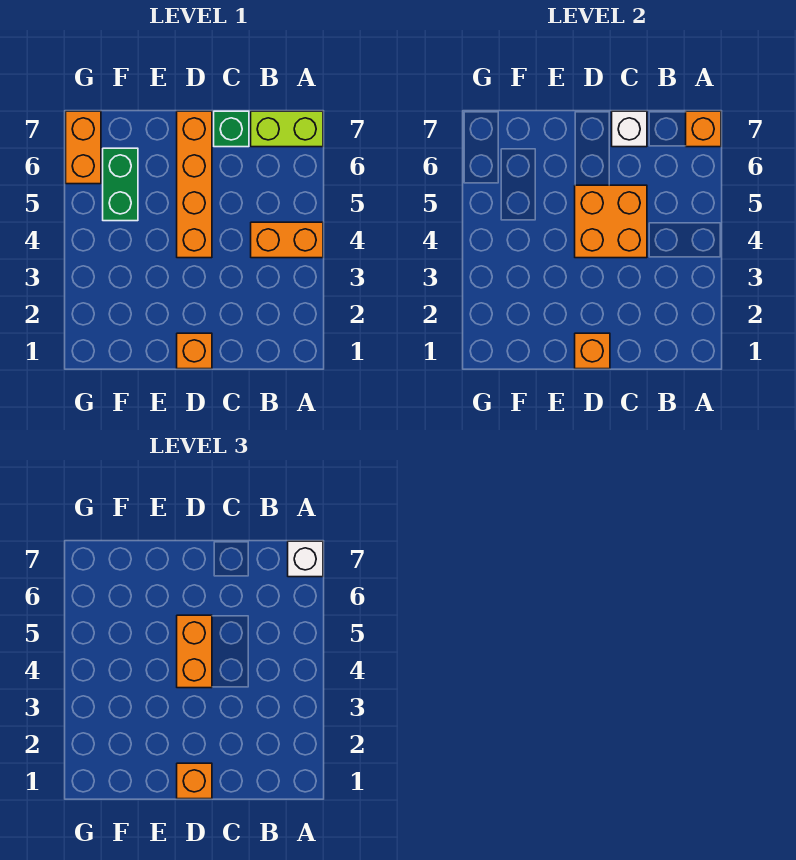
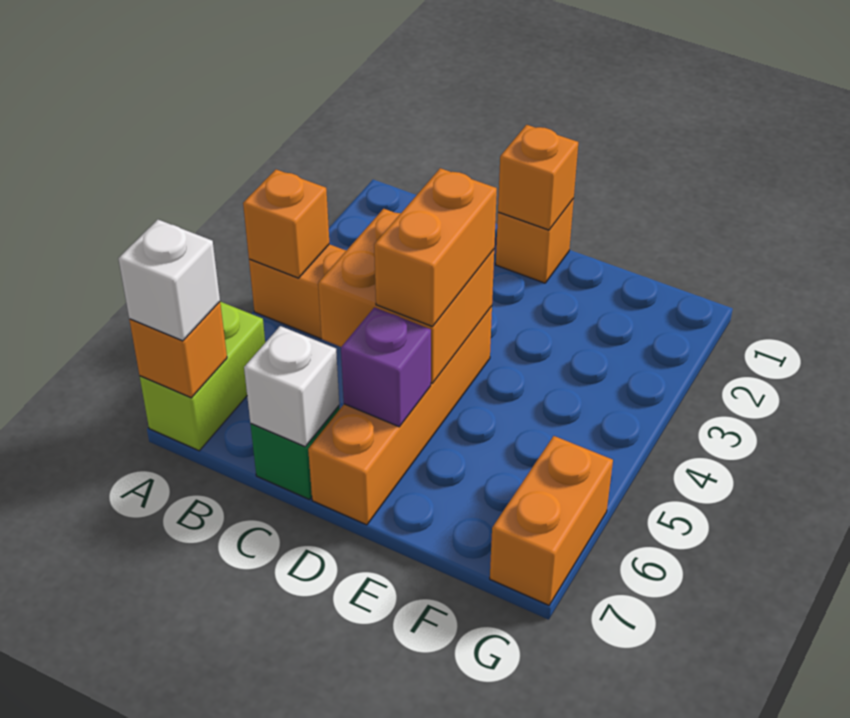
lime brick A7:B7 level 1 -> lime brick A6:A7 level 1
orange brick D1 level 3 -> orange brick A4 level 2
none -> purple brick D6 level 2
green brick F5:F6 level 1 -> none

